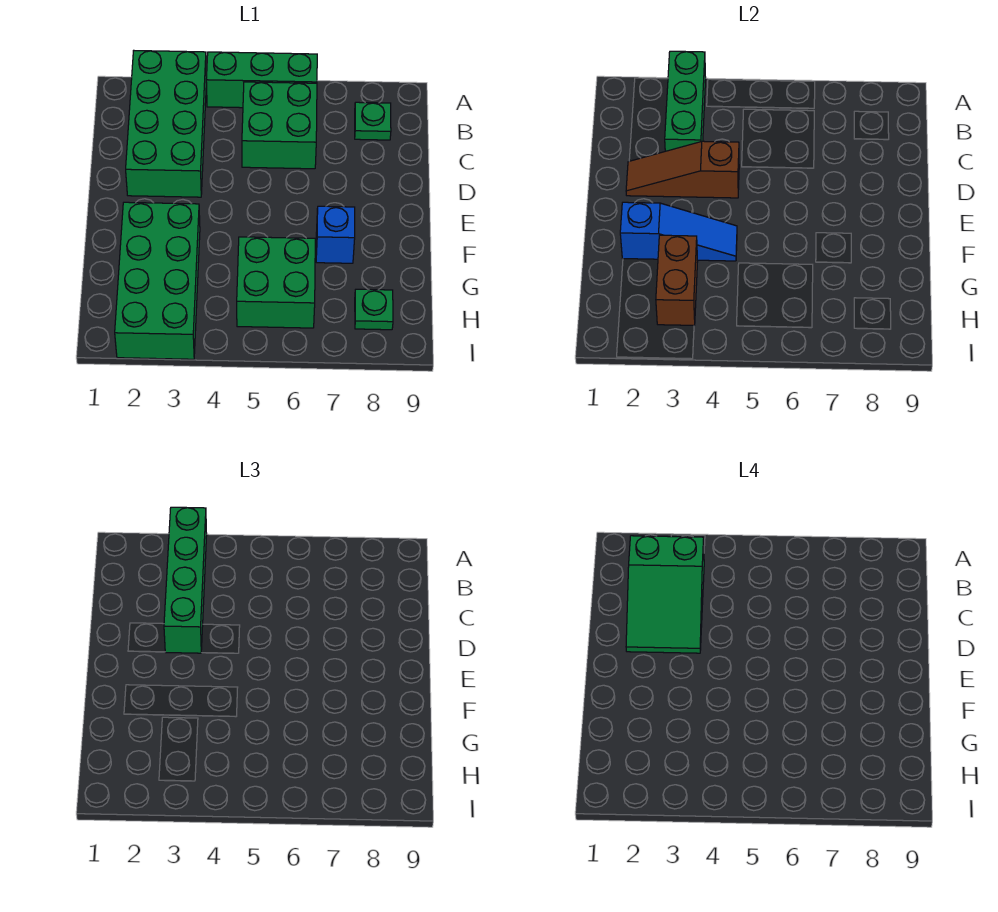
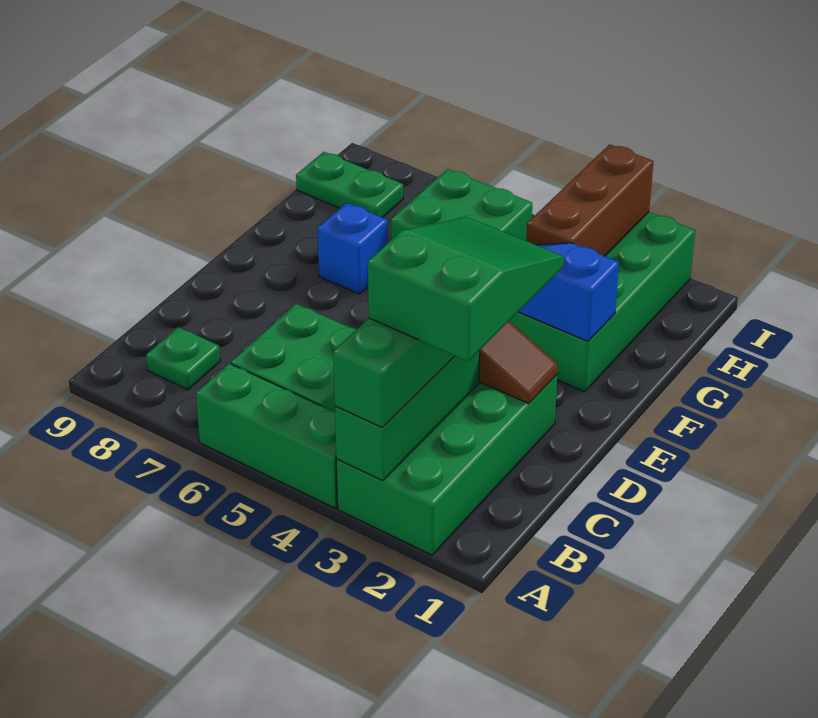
brown brick G3:H3 level 2 -> brown brick G3:I3 level 2
green plate H8 level 1 -> green plate H8:H9 level 1

